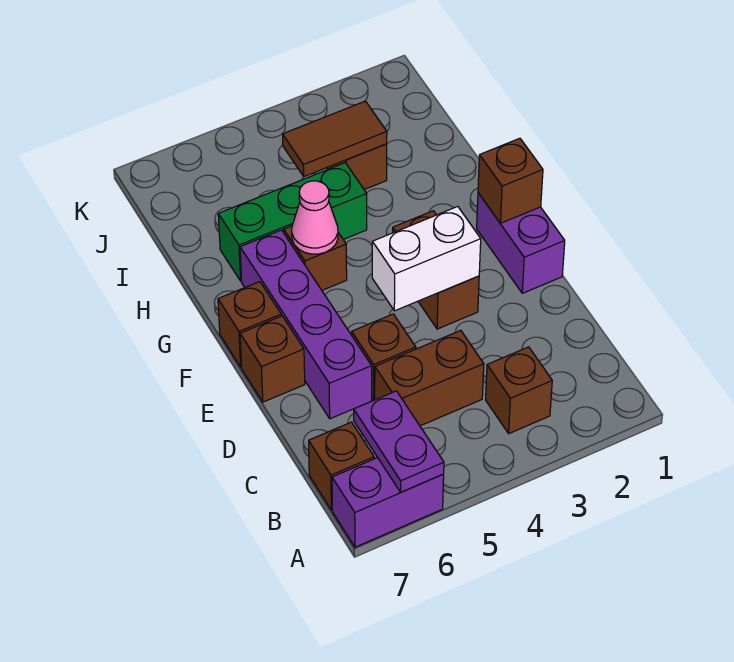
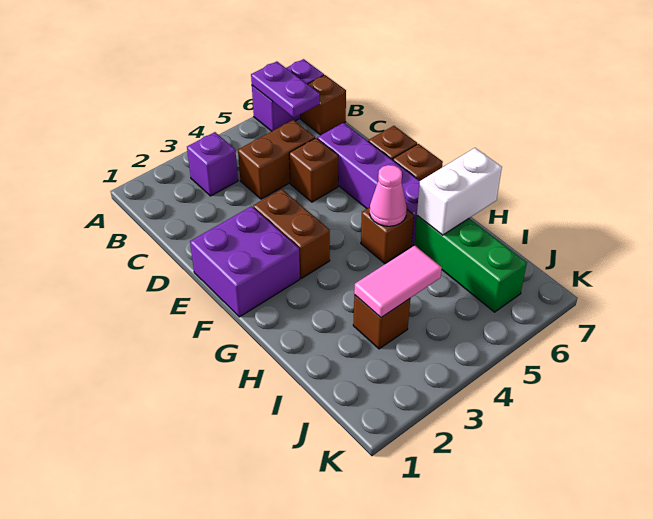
brown brick B3 level 1 -> purple brick B3 level 1
purple brick E1:F1 level 1 -> purple brick E1:F2 level 1
white brick E3:E4 level 2 -> white brick H6:H7 level 2
brown brick F1 level 2 -> none
green brick H4:H6 level 1 -> green brick H6:J6 level 1
brown tile I3:I4 level 2 -> pink tile I3:I4 level 2

